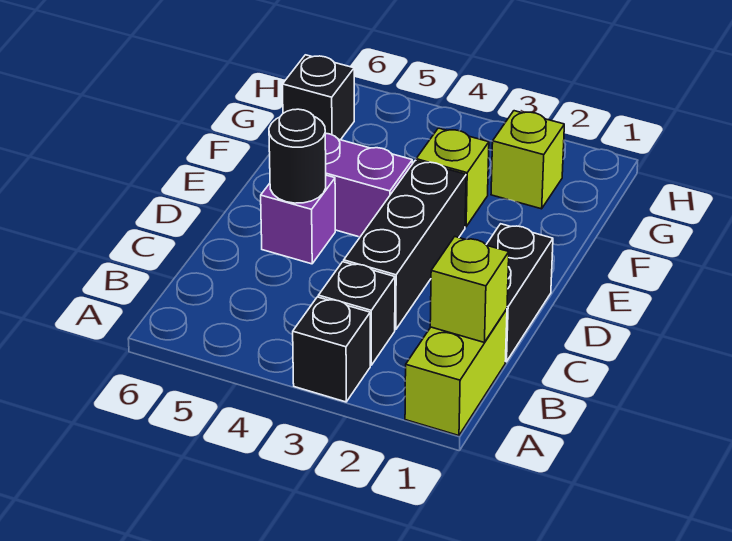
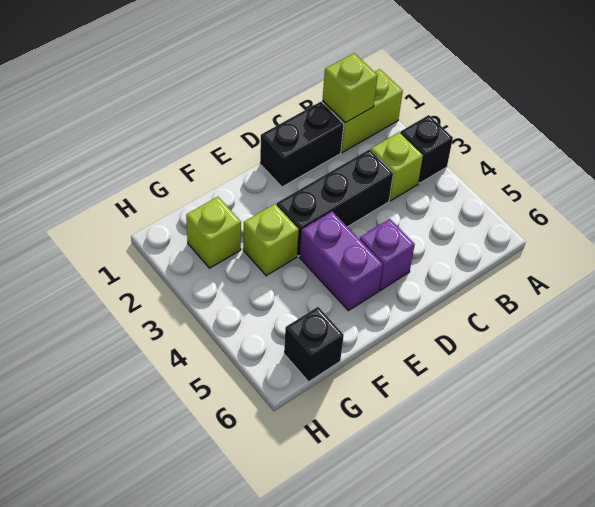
black brick B3 level 1 -> lime brick B3 level 1
black round brick D5 level 2 -> none

